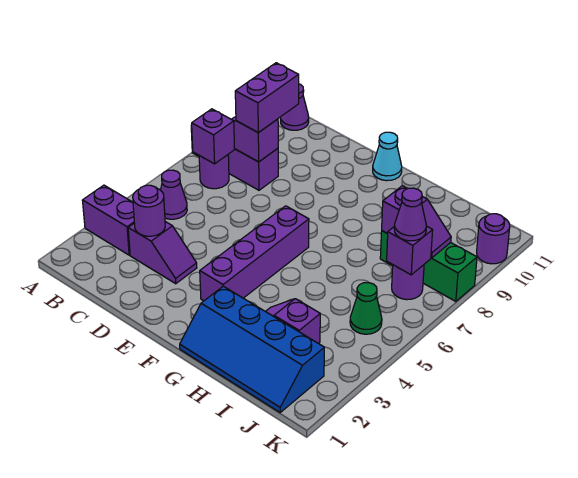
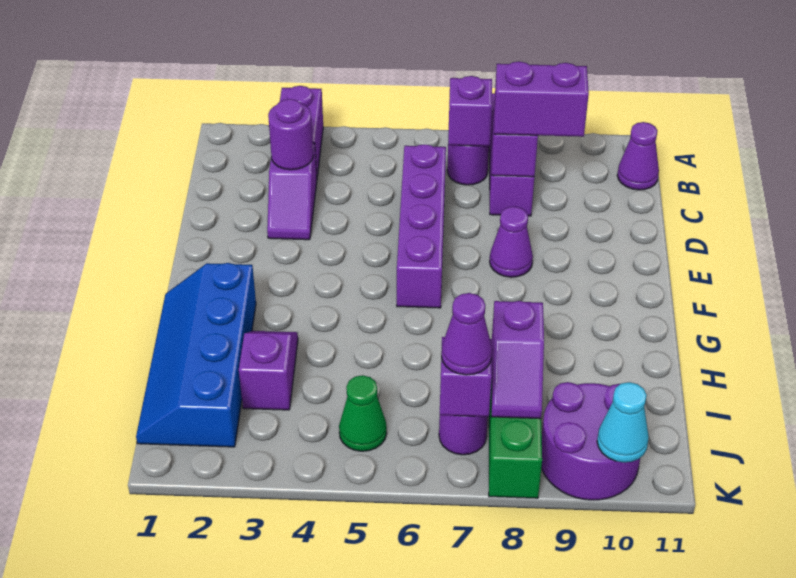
purple cone B5 level 1 -> purple cone E8 level 1
purple brick F3:F6 level 1 -> purple brick C6:F6 level 1
cyan cone F11 level 1 -> cyan cone K10 level 2
purple round brick K10 level 1 -> purple round brick J9:K10 level 1

